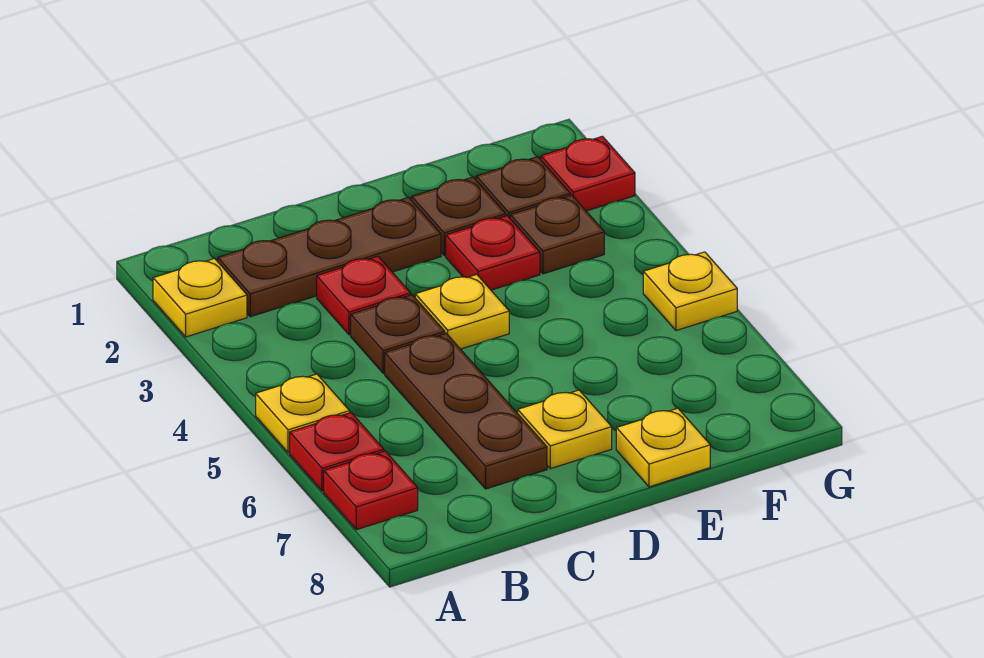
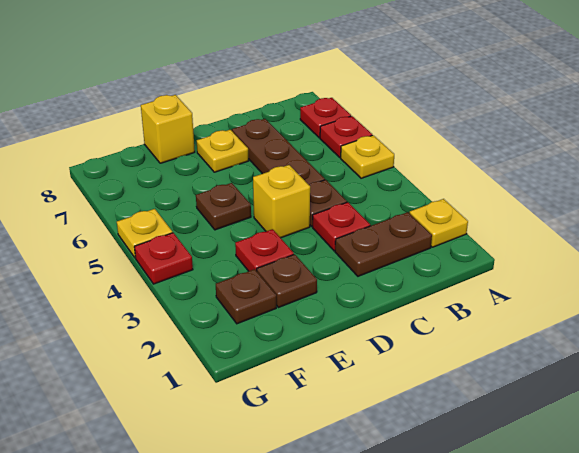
brown plate B2:D2 level 1 -> brown plate B2:C2 level 1
yellow plate D4 level 1 -> yellow brick D4 level 1
yellow plate E8 level 1 -> yellow brick E8 level 1
brown plate F3 level 1 -> brown plate E5 level 1
red plate G2 level 1 -> red plate G4 level 1

